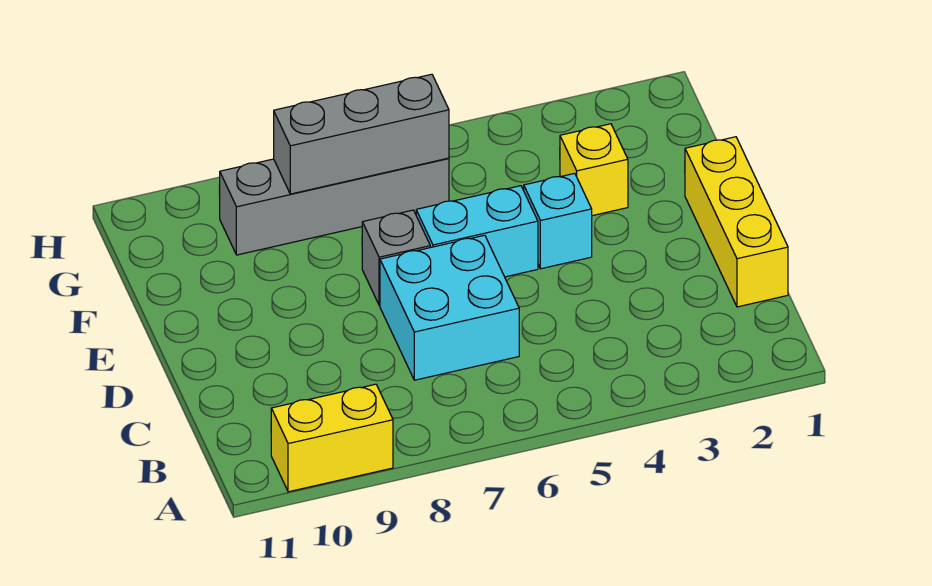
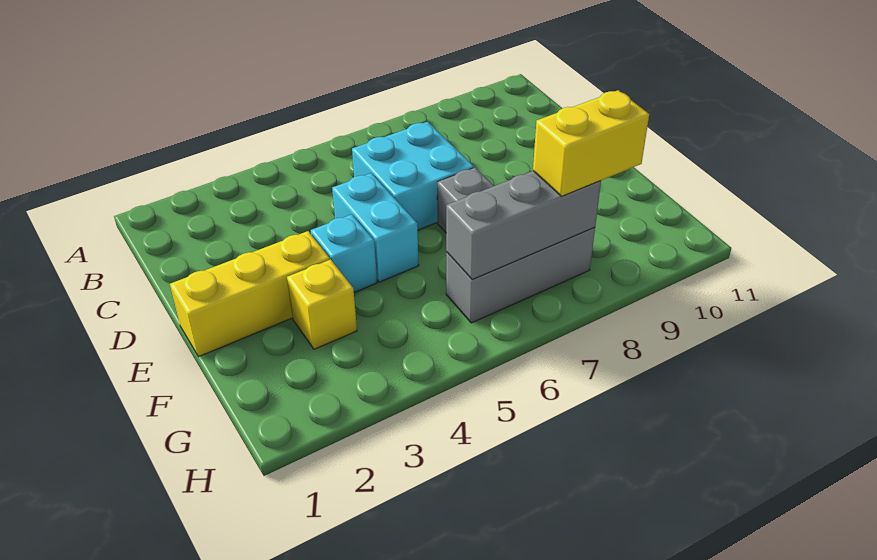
yellow brick A9:A10 level 1 -> yellow brick G8:G9 level 3
yellow brick C1:E1 level 1 -> yellow brick E1:E3 level 1
cyan brick E5:E6 level 1 -> cyan brick D5:E5 level 1
grey brick G6:G9 level 1 -> grey brick G6:G8 level 1

